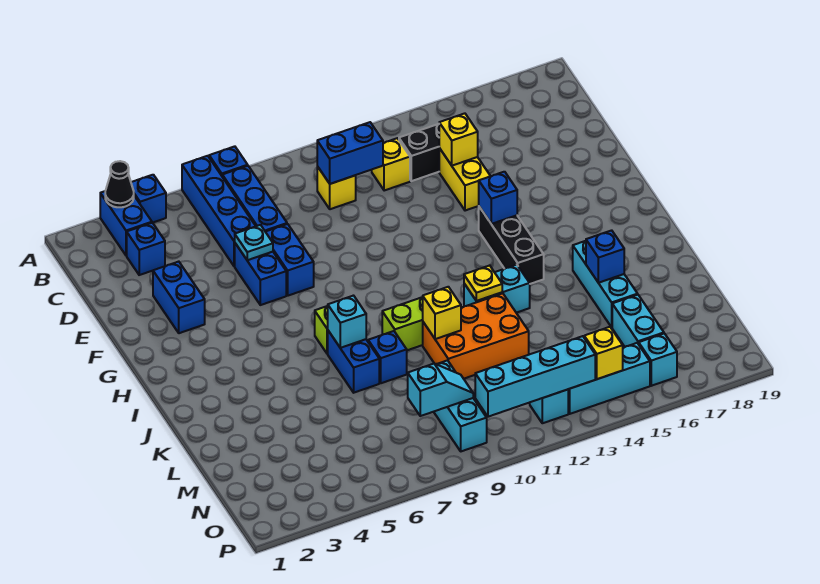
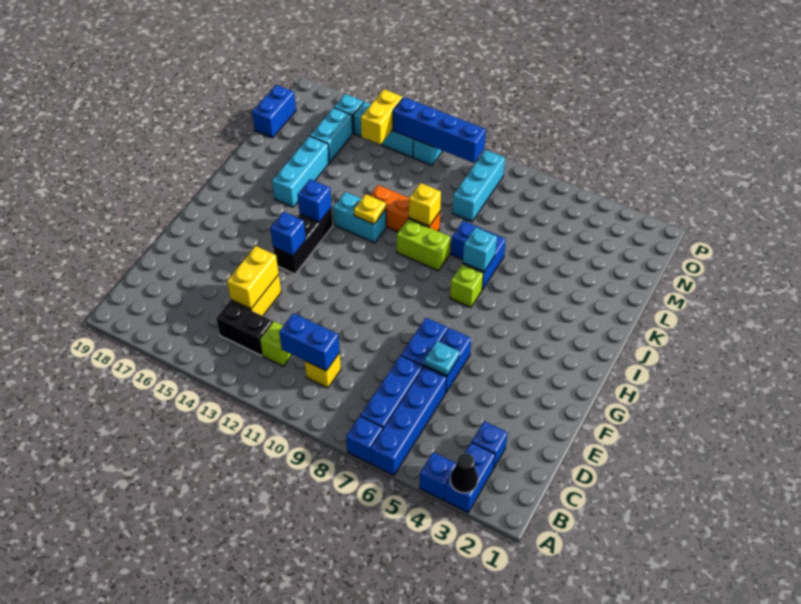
yellow brick C12 level 1 -> lime brick C12 level 1
yellow brick D14 level 2 -> yellow brick D14:E14 level 2
blue brick E3:F3 level 1 -> blue brick M19:N19 level 1
orange brick K10:L12 level 1 -> orange brick K10:K12 level 1
blue brick K16 level 2 -> blue brick I14 level 2
cyan slope N8:N9 level 2 top 8 -> none
cyan brick O10:O13 level 2 -> blue brick O10:O13 level 2
yellow brick O14 level 2 -> yellow brick N14:O14 level 2

